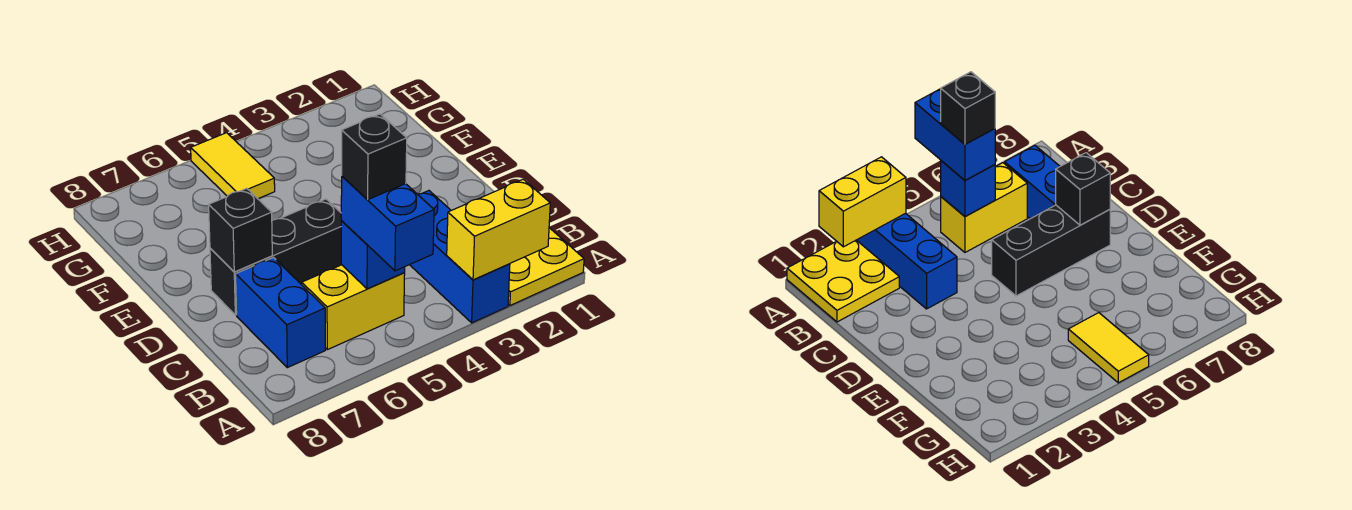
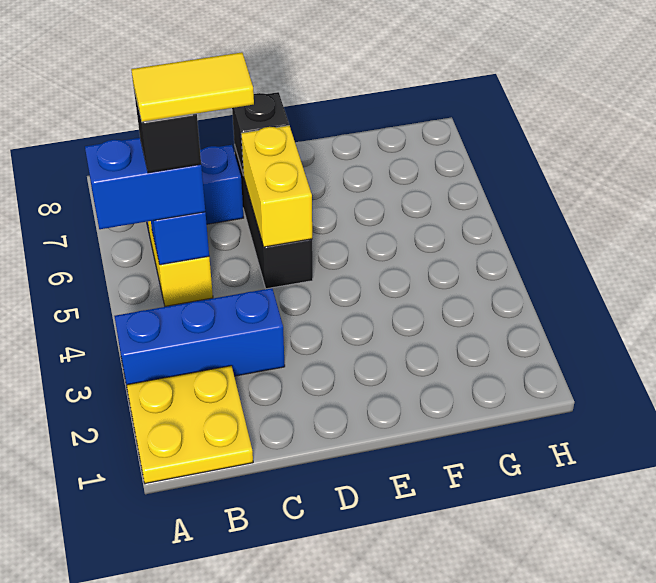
yellow brick A2:A3 level 2 -> yellow brick D5:D6 level 2
yellow tile G5:H5 level 1 -> yellow tile B5:C5 level 5

